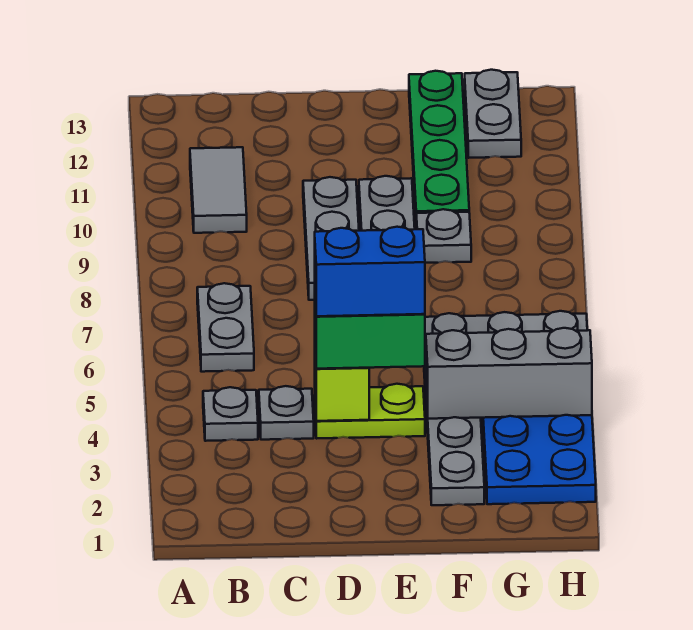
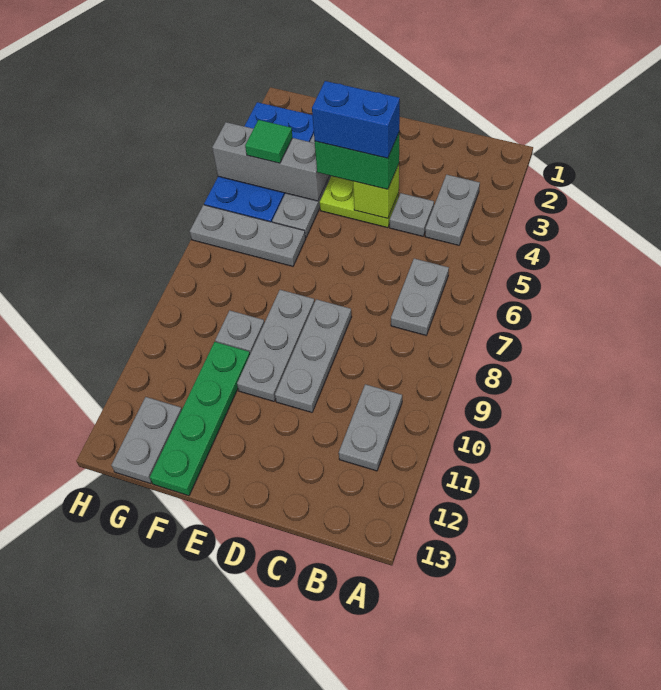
grey plate B4 level 1 -> grey plate B3:B4 level 1
grey tile B10:B11 level 1 -> grey plate B10:B11 level 1
none -> green tile G4 level 3

